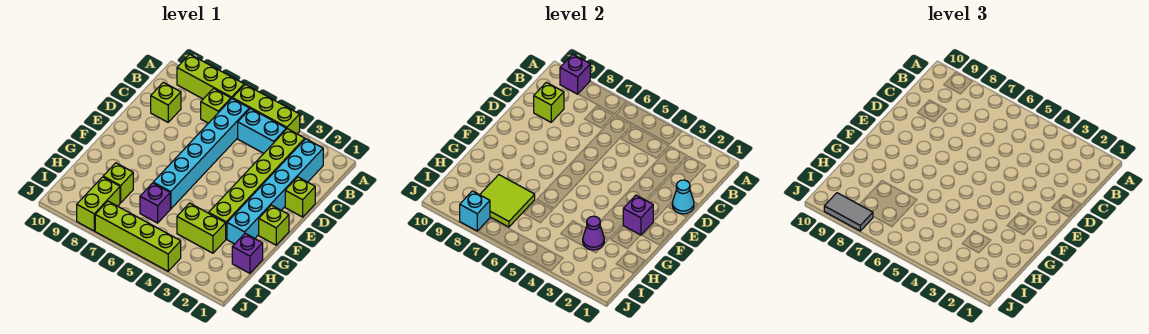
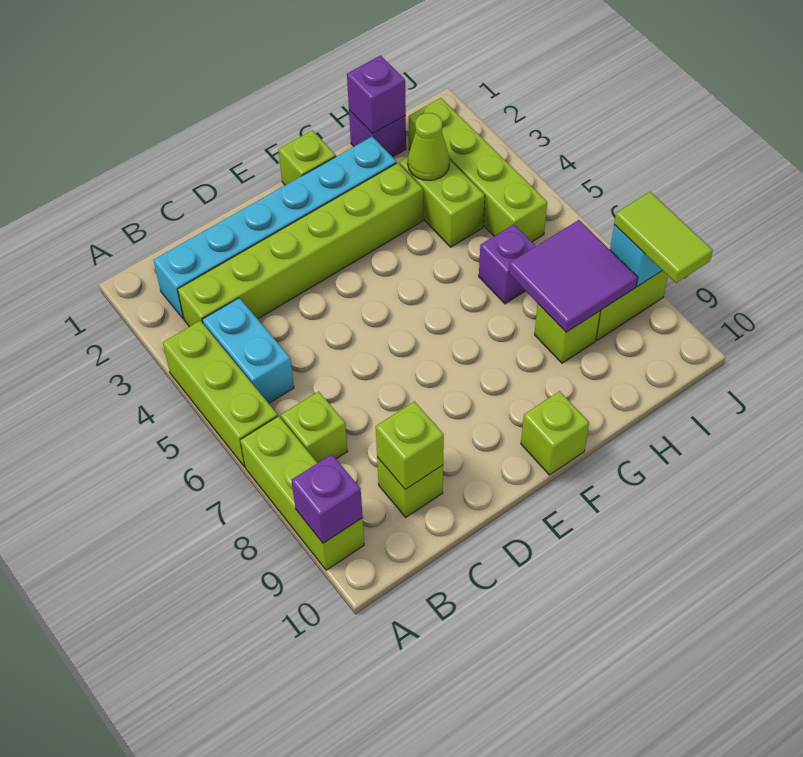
cyan brick B6:G6 level 1 -> none
lime brick D1 level 1 -> lime brick F10 level 1
cyan cone D1 level 2 -> none
purple brick F2 level 2 -> purple brick H1 level 2
purple cone H3 level 2 -> lime cone H3 level 2
lime tile H7:I8 level 2 -> purple tile H7:I8 level 2
lime brick J4:J7 level 1 -> lime brick I2:I5 level 1
grey tile J8:J9 level 3 -> lime tile J8:J9 level 3

